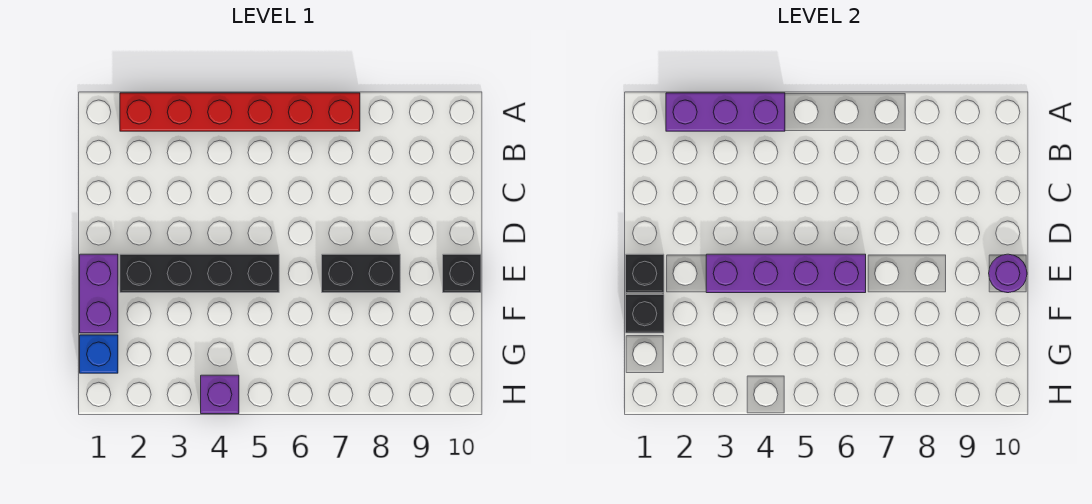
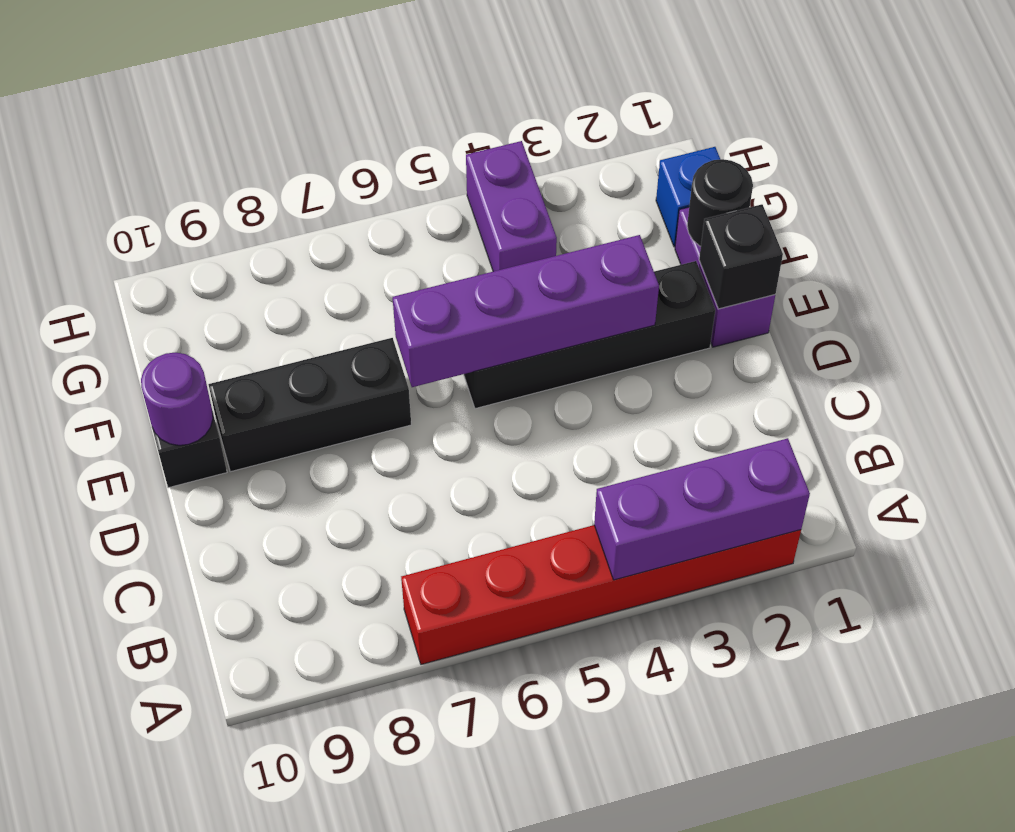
black brick E7:E8 level 1 -> black brick E7:E9 level 1
black brick F1 level 2 -> black round brick F1 level 2
purple brick H4 level 1 -> purple brick G4:H4 level 1

